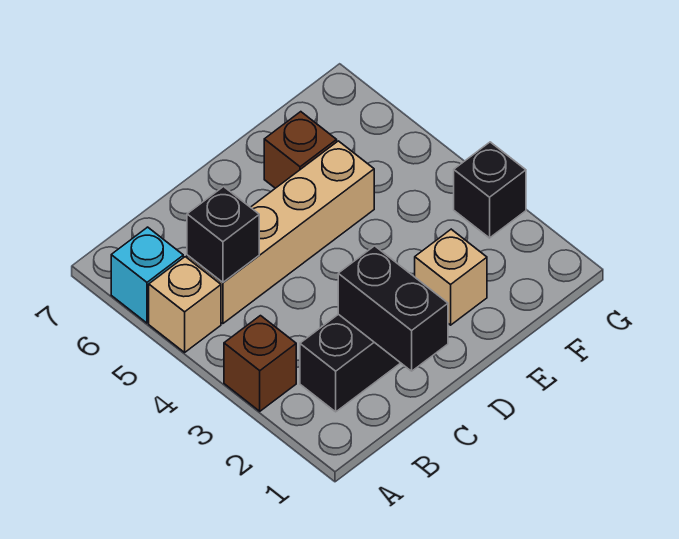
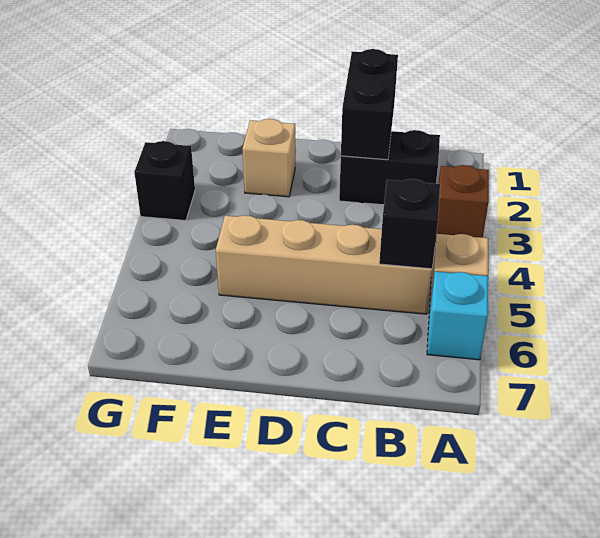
brown brick E6 level 1 -> none

